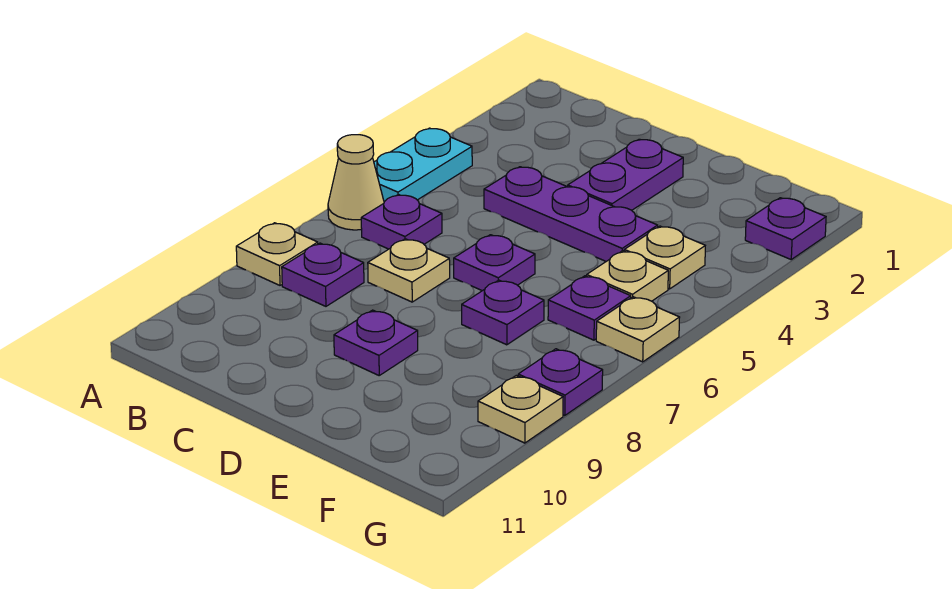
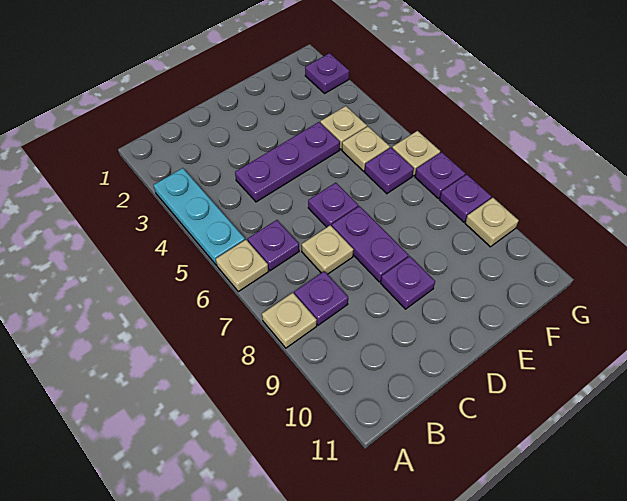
cyan plate A4:A5 level 1 -> cyan plate A3:A5 level 1
tan cone A6 level 1 -> tan plate A6 level 1
purple plate D2:D3 level 1 -> purple plate D7:D8 level 1
purple plate E7 level 1 -> purple plate G7 level 1

